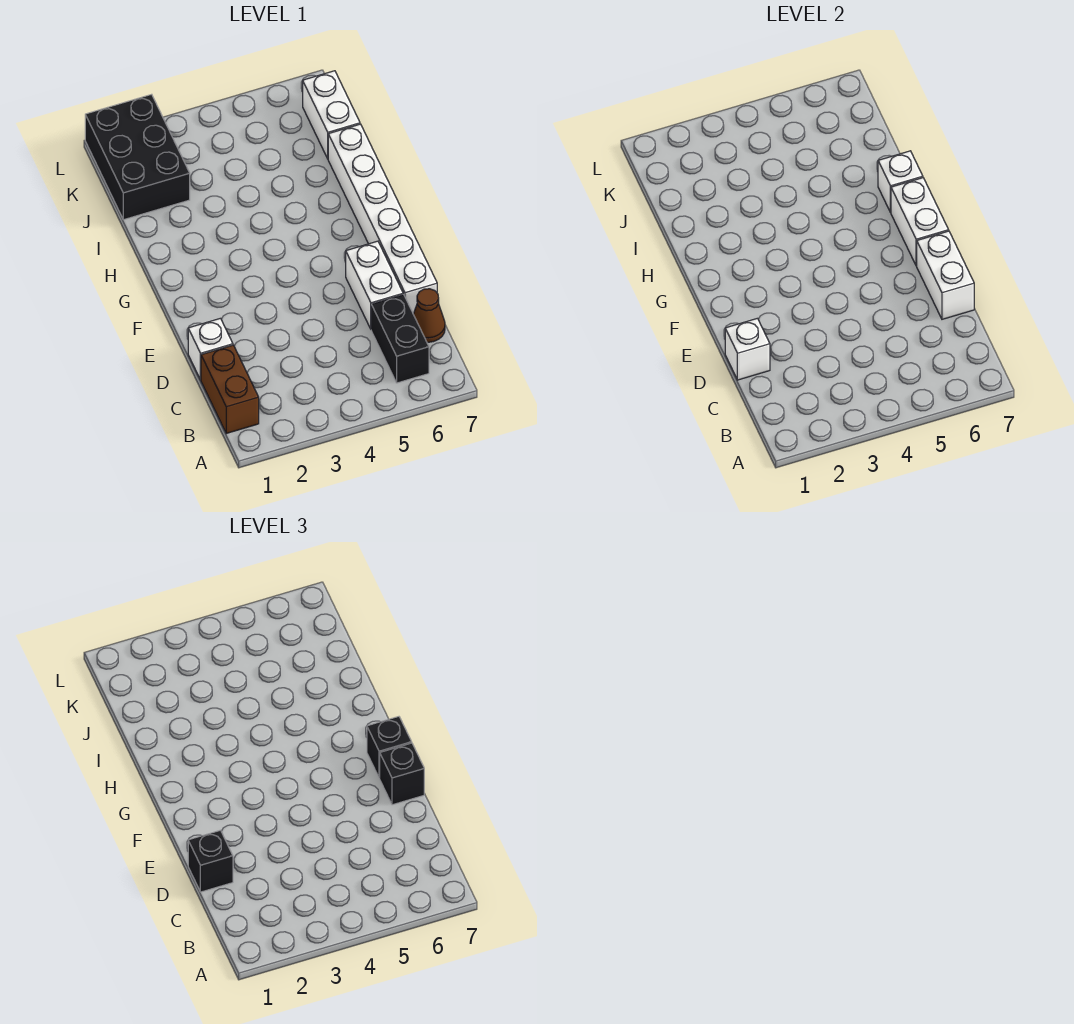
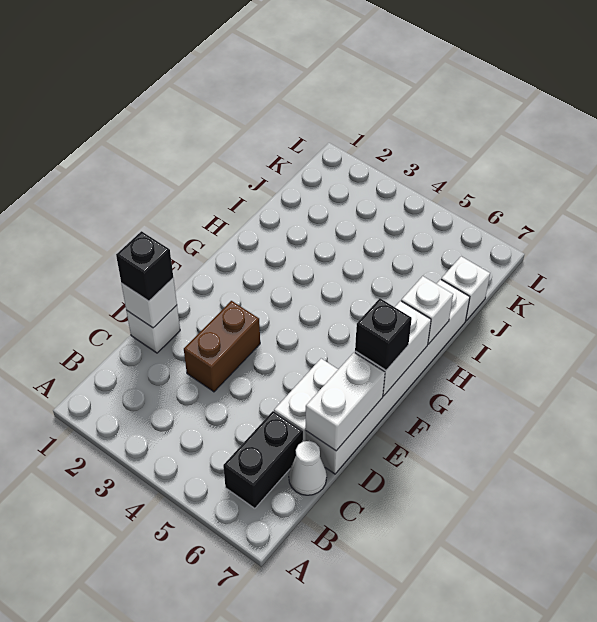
brown brick B1:C1 level 1 -> brown brick D3:E3 level 1
brown cone C7 level 1 -> white cone C7 level 1
black brick E7 level 3 -> none
black brick J1:L2 level 1 -> none
white brick J7:K7 level 1 -> white brick J7 level 1

